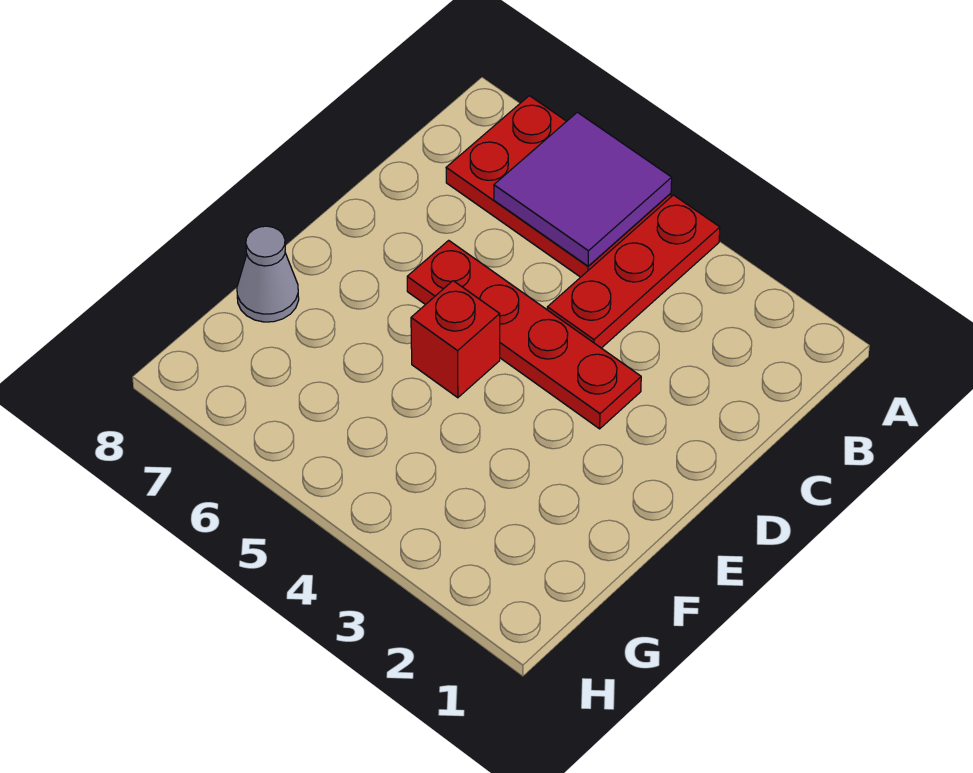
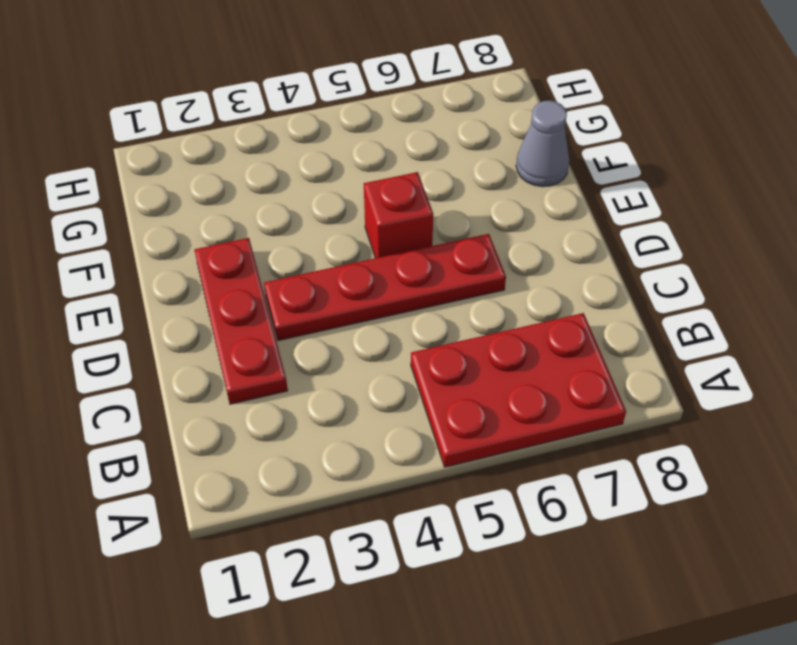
red plate A4:C4 level 1 -> red plate C2:E2 level 1
purple tile A5:B6 level 2 -> none

